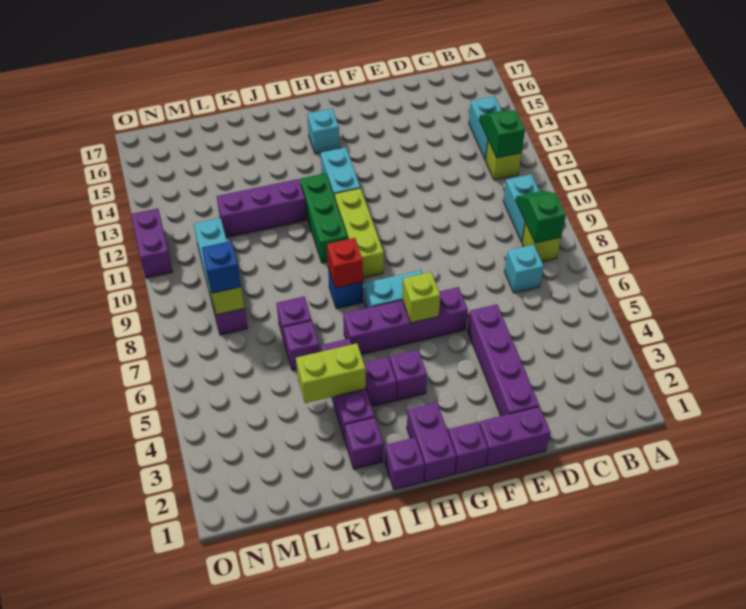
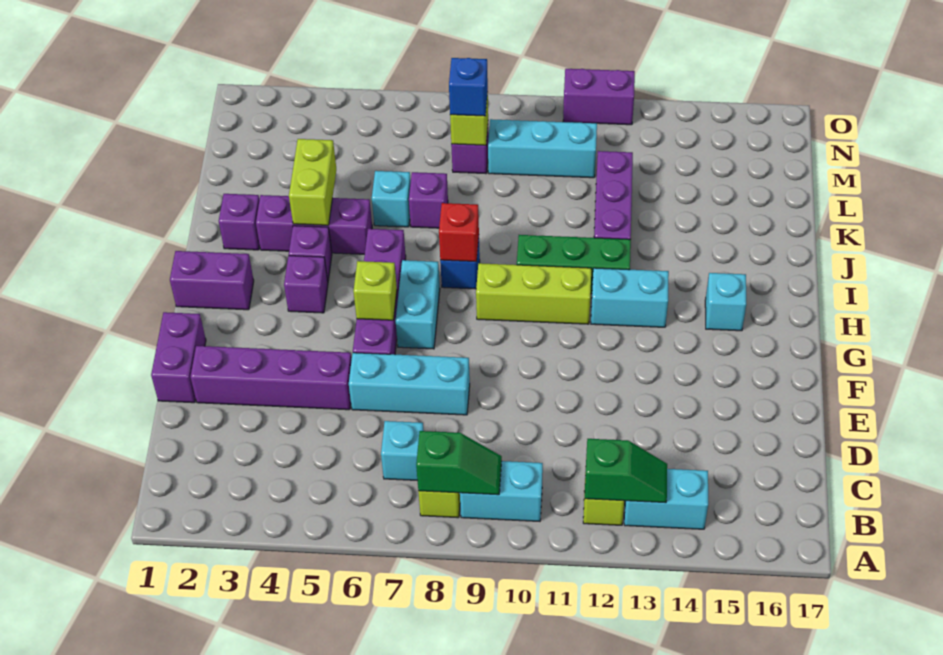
none -> cyan brick E6:E8 level 1
purple brick G1 level 1 -> none
purple brick I1 level 1 -> none
purple brick K6 level 1 -> cyan brick K6 level 1

